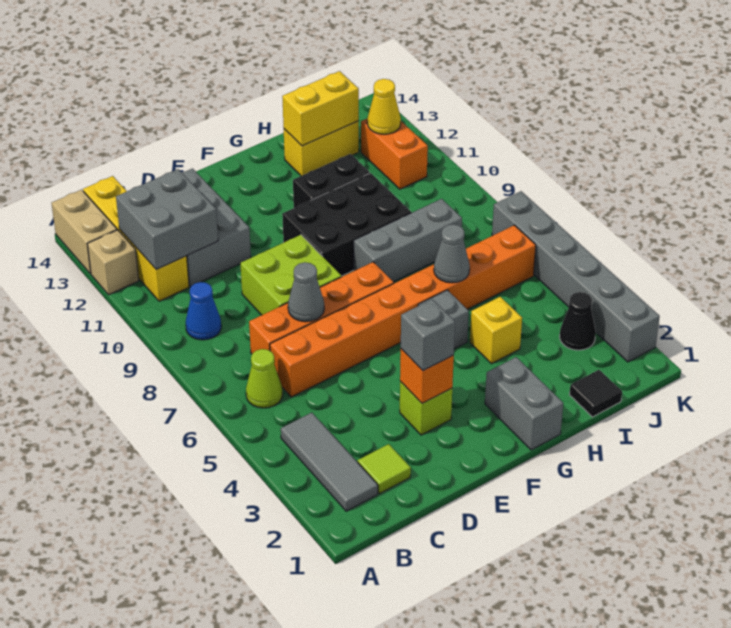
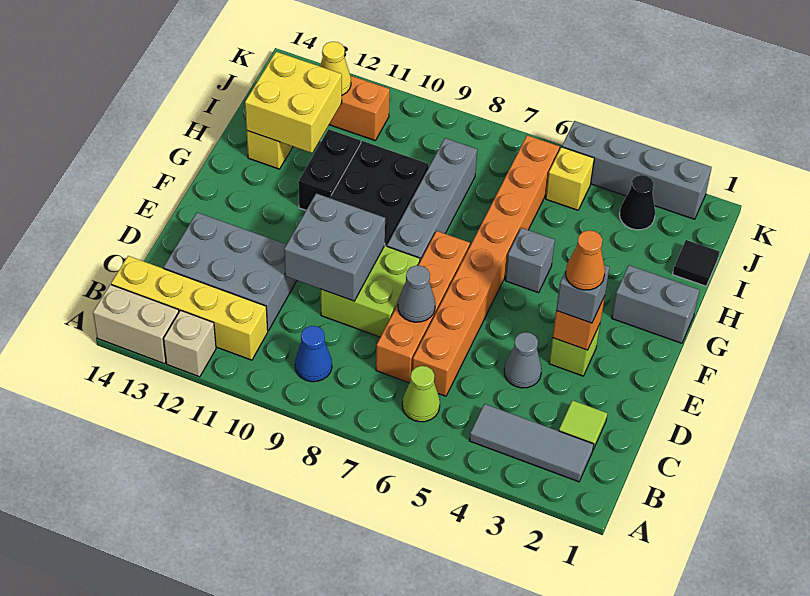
grey brick B11:C12 level 2 -> grey brick D9:E10 level 2
none -> orange cone E3 level 4
grey brick G8:I8 level 1 -> grey brick F8:I8 level 1
yellow brick H4 level 1 -> yellow brick J5 level 1
grey cone H6 level 2 -> grey cone D4 level 1
yellow brick H13:I13 level 2 -> yellow brick H12:I13 level 2
grey brick K2:K7 level 1 -> grey brick K2:K5 level 1

